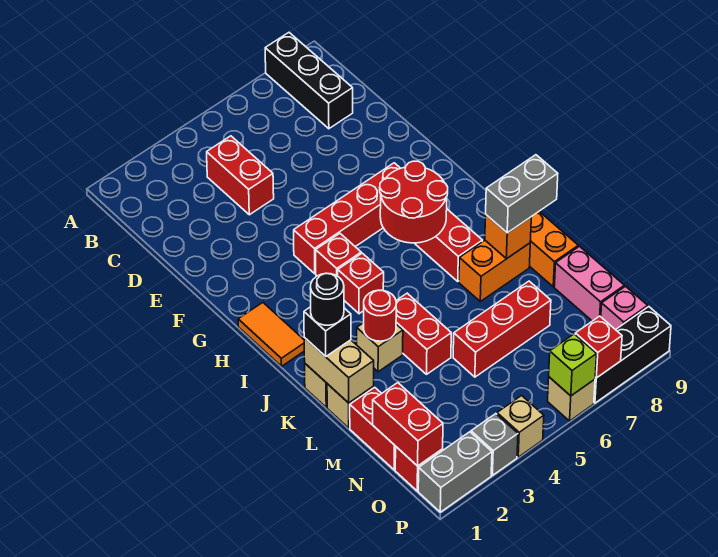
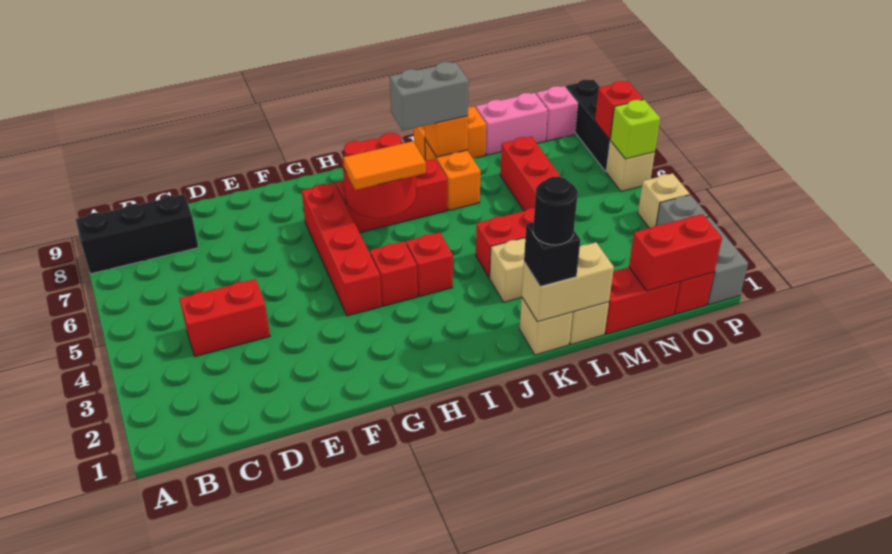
orange tile H1:I1 level 1 -> orange tile H6:I6 level 3
red round brick K3 level 2 -> none
grey brick K8:K9 level 3 -> grey brick J8:K8 level 3

